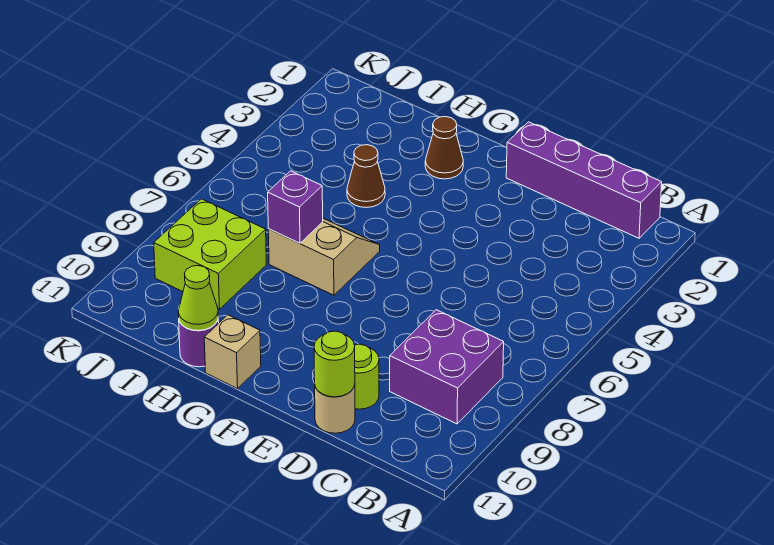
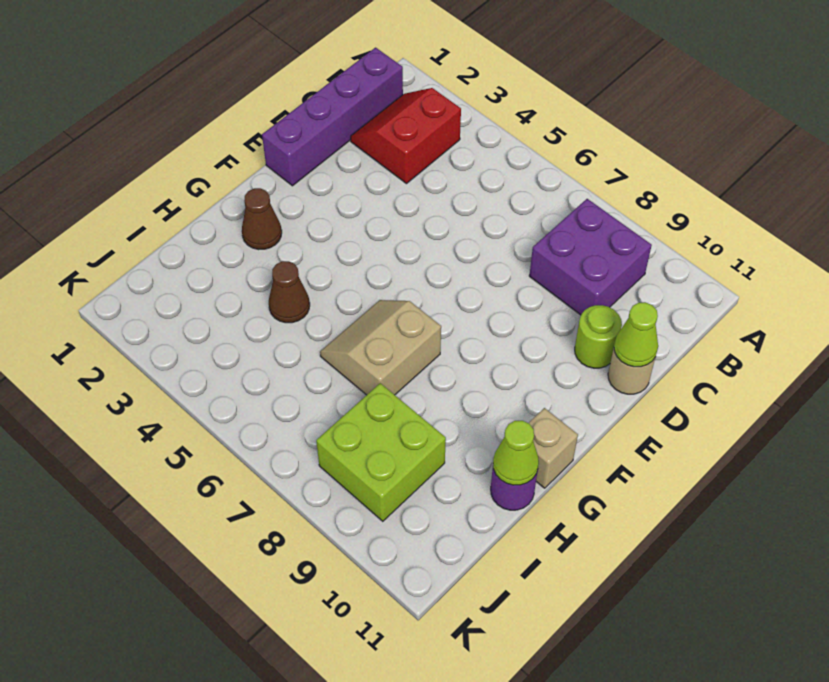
none -> red slope B2:C3 level 1 top 3
lime round brick D11 level 2 -> lime cone D11 level 2
purple brick H7 level 2 -> none

